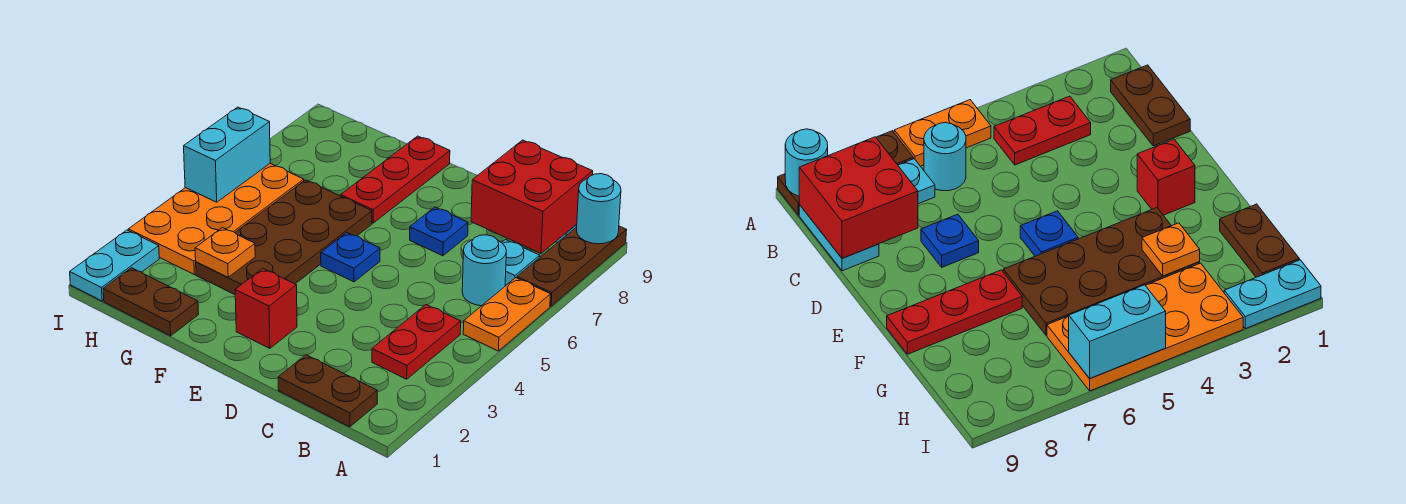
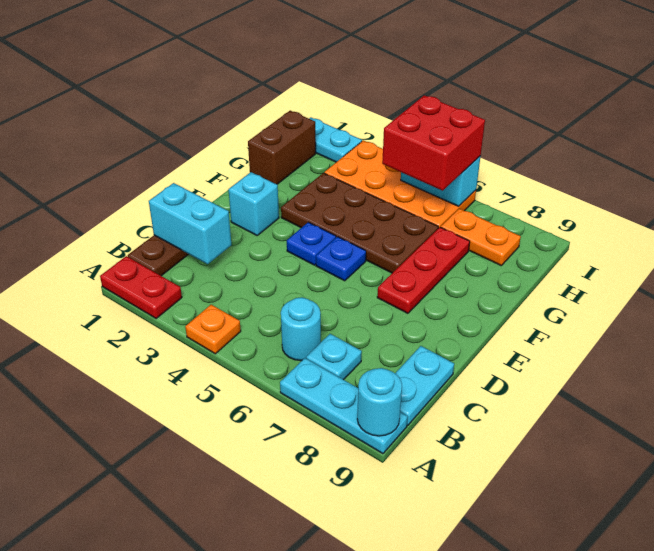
orange plate A5:A6 level 1 -> orange plate H7:H8 level 1
brown plate A7:A9 level 1 -> cyan plate A7:A9 level 1
red plate B3:B4 level 1 -> red plate A1:A2 level 1
red brick B8:C9 level 2 -> red brick H5:I6 level 3
none -> cyan brick C1:C2 level 2
blue plate D7 level 1 -> blue plate E4 level 1
red brick E2 level 1 -> cyan brick E2 level 1
red plate F7:F9 level 1 -> red plate E7:G7 level 1
brown plate G1:H1 level 1 -> brown brick G1:H1 level 1
orange plate G3 level 2 -> orange plate A4 level 1

